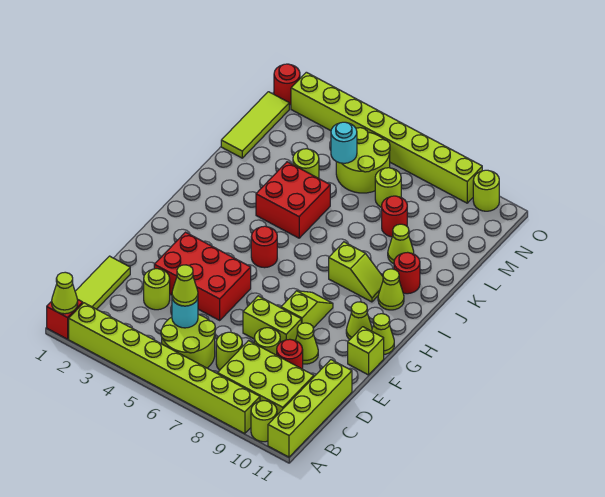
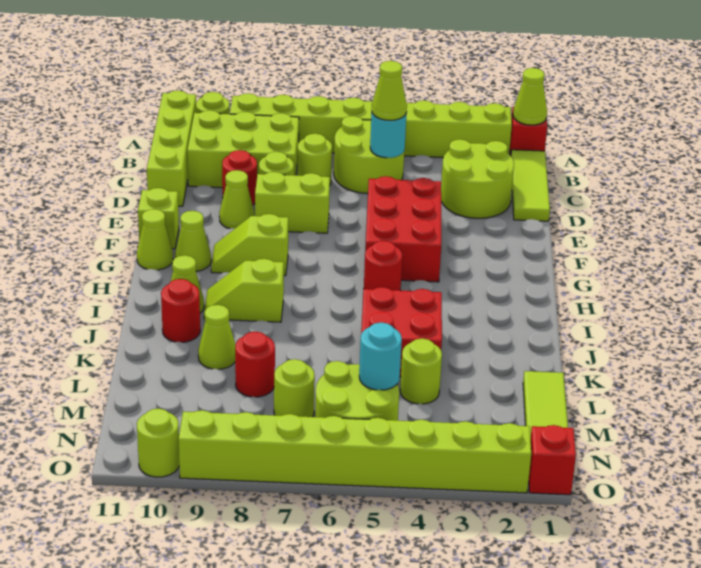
lime round brick D3 level 1 -> lime round brick C2:D3 level 1
red brick E3:F5 level 1 -> red brick E4:G5 level 1
lime slope F8:G8 level 1 top F -> lime slope G8:G9 level 1 top 8
red round brick O1 level 1 -> red brick O1 level 1

